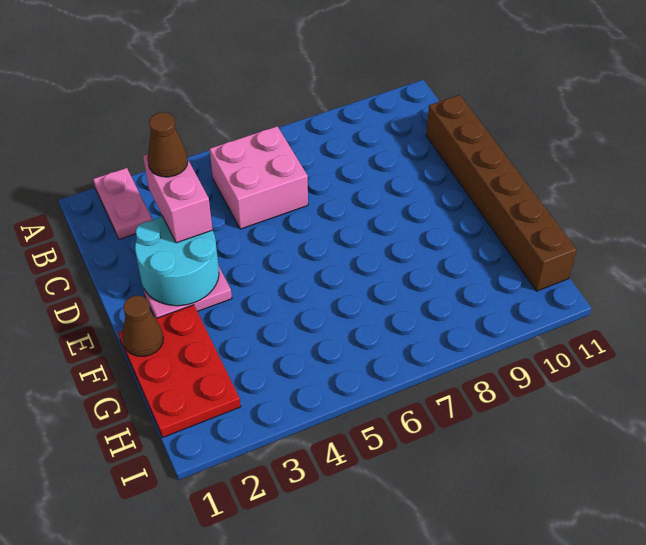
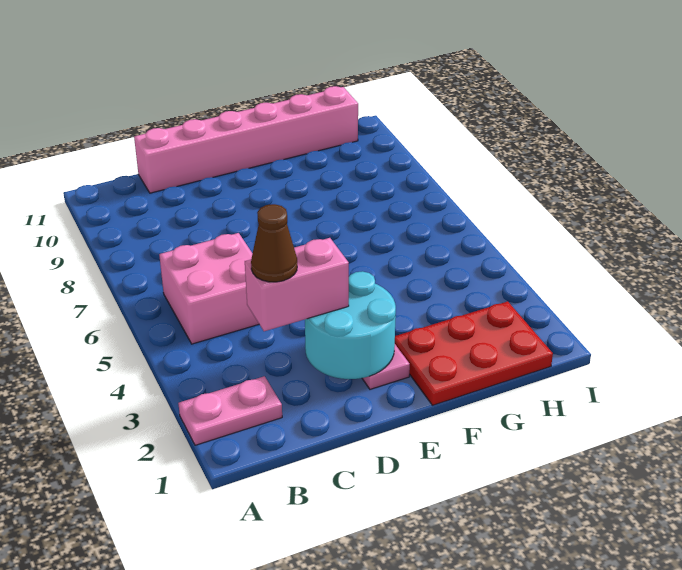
brown brick C11:H11 level 1 -> pink brick C11:H11 level 1
brown cone F1 level 2 -> none

